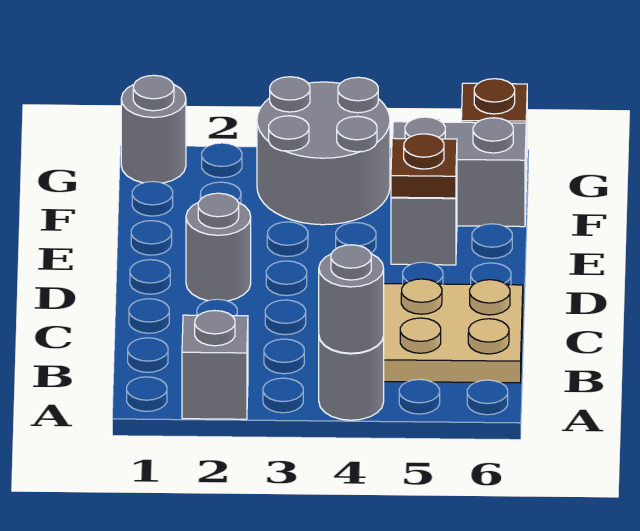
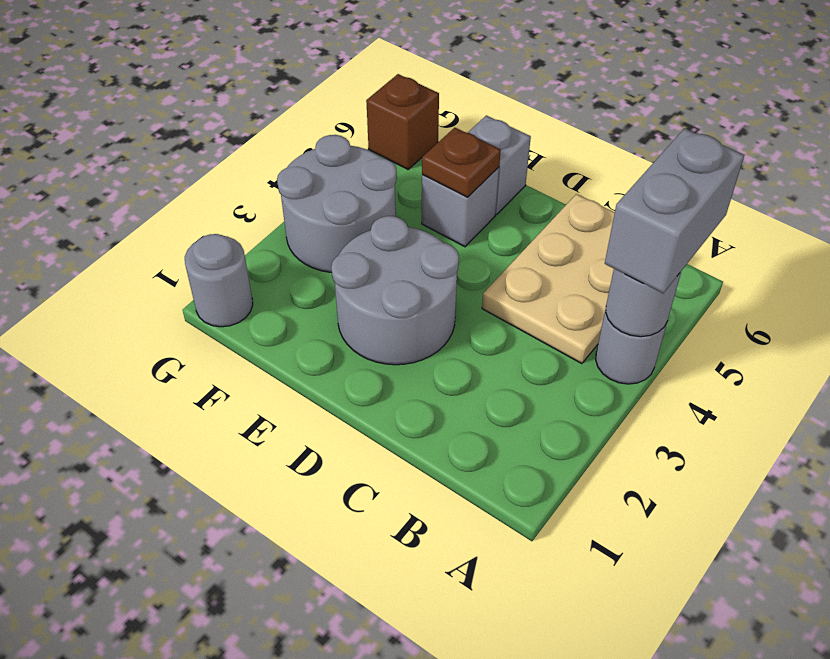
grey brick A2 level 1 -> grey brick E6 level 1
grey round brick D2 level 1 -> grey round brick D2:E3 level 1
grey brick F5:F6 level 1 -> grey brick A4:A5 level 3

